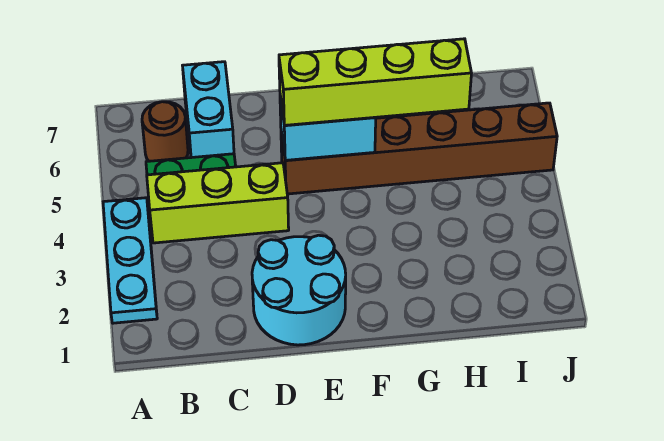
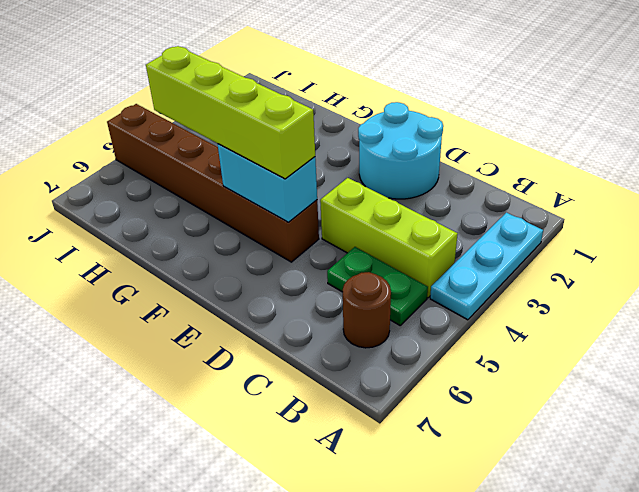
cyan brick C6:C7 level 1 -> none

